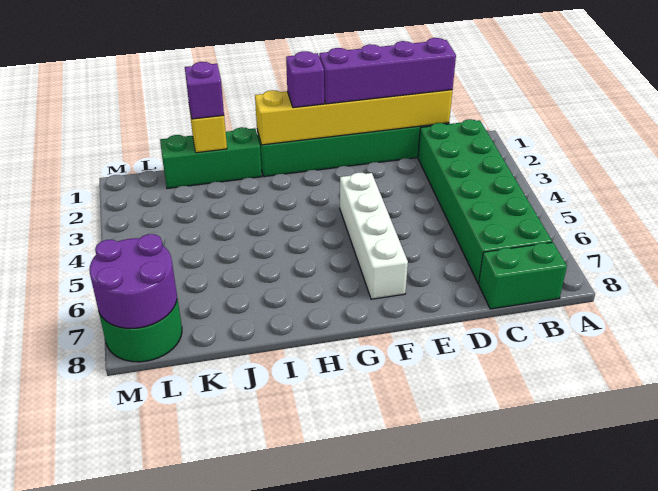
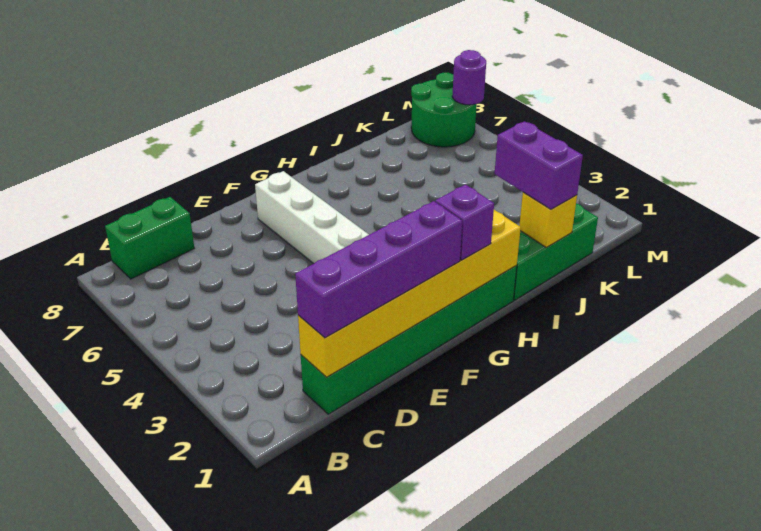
green brick B2:C7 level 1 -> none
purple brick J1 level 3 -> purple brick J1:J2 level 3
purple round brick L7:M8 level 2 -> purple round brick M7 level 2

